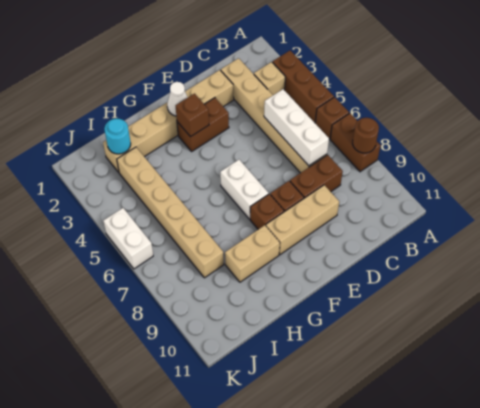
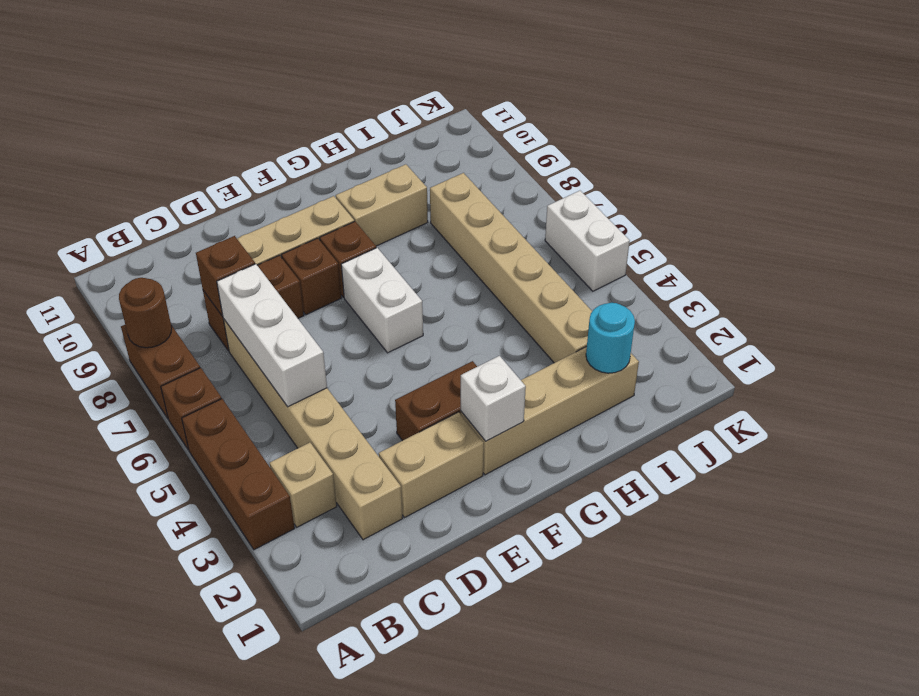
white cone F2 level 2 -> white brick F2 level 2
brown brick F3 level 2 -> brown brick C8 level 2

